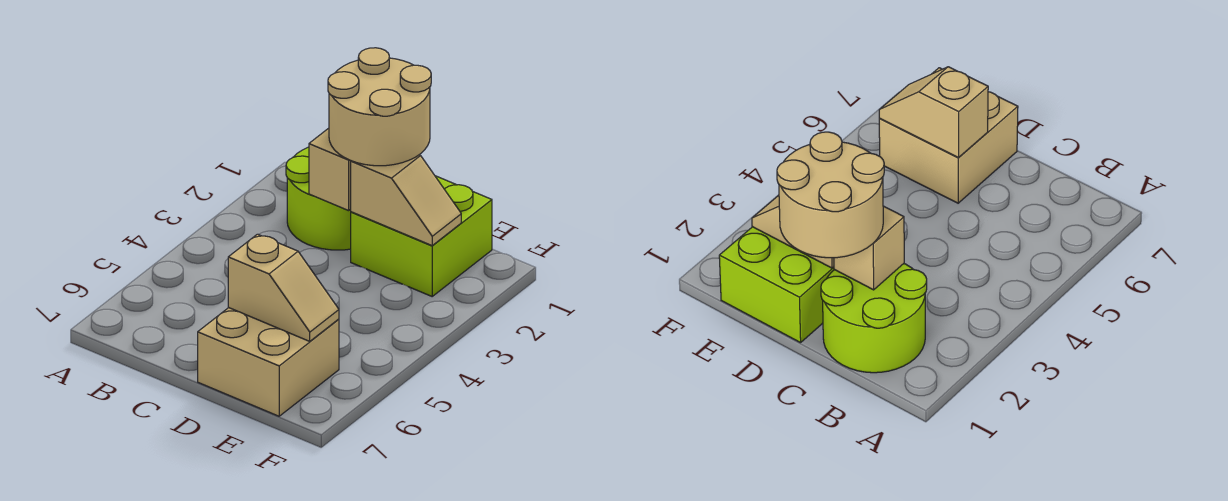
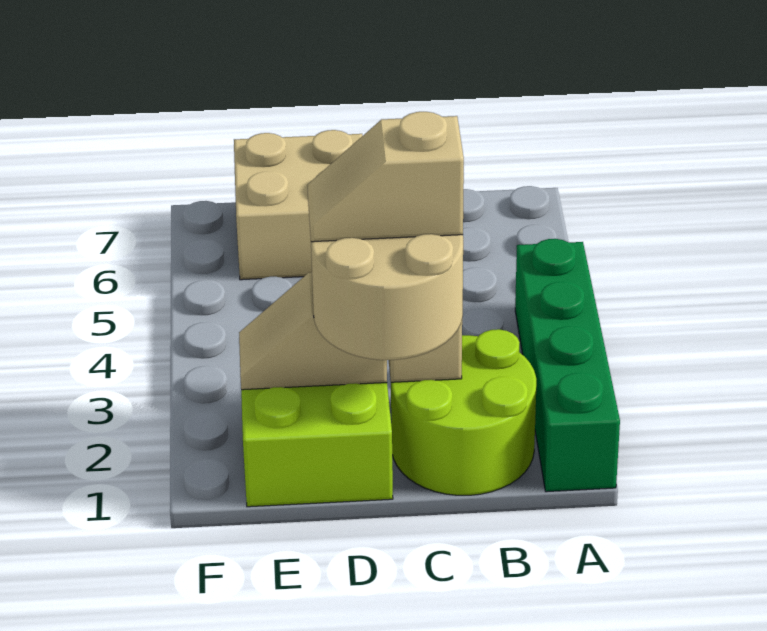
none -> green brick A1:A4 level 1
tan slope D6:E6 level 2 top D -> tan slope C2:D2 level 4 top C

